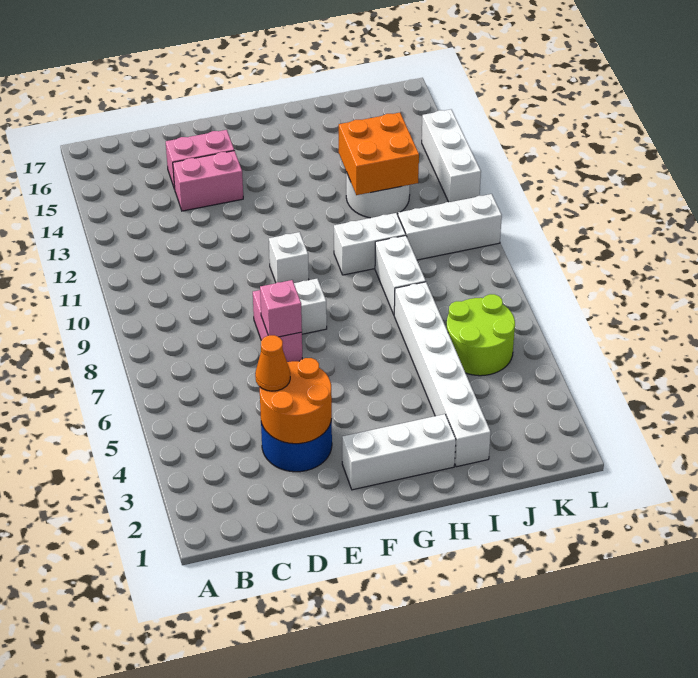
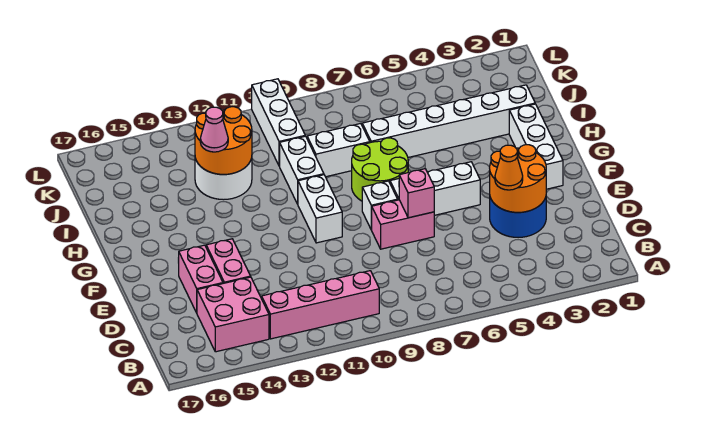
none -> pink brick B10:B13 level 1
none -> pink brick B14:C15 level 1
white brick F10 level 1 -> white brick F10:G10 level 1
orange brick I12:J13 level 2 -> orange round brick I12:J13 level 2
none -> pink cone I13 level 3
lime round brick J5:K6 level 1 -> lime round brick G7:H8 level 1
white brick L12:L14 level 1 -> white brick F5:F7 level 1

